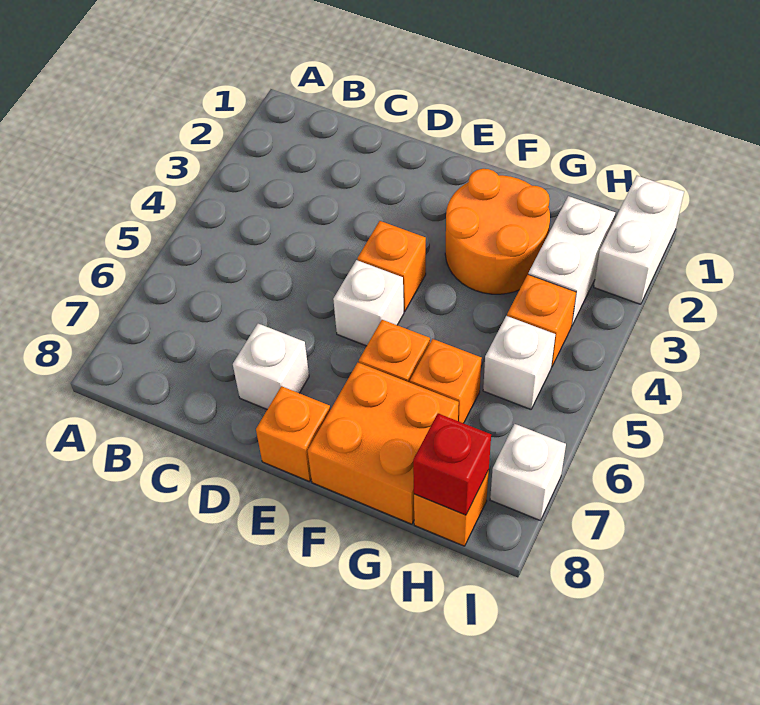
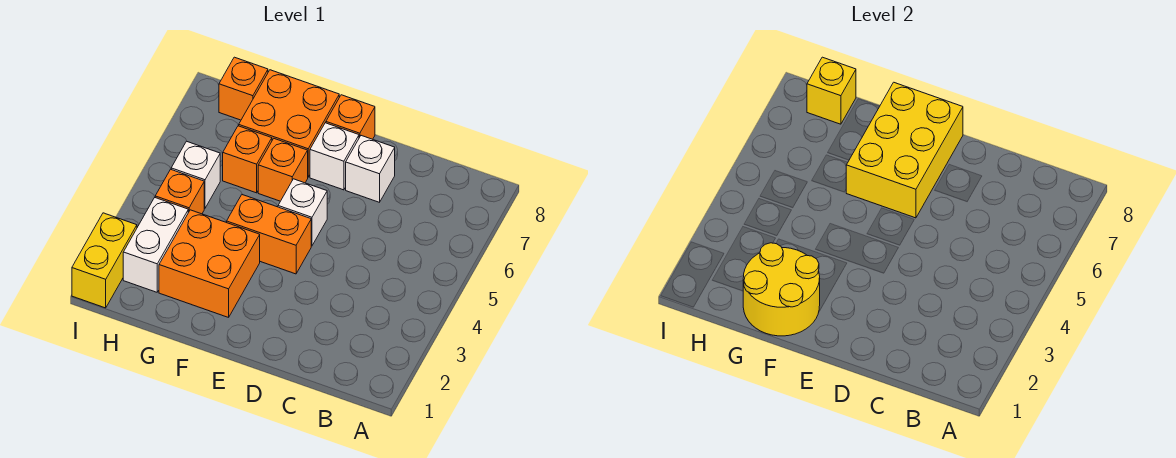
orange brick E4 level 1 -> orange brick E4:F4 level 1
none -> yellow brick E6:F8 level 2
none -> yellow round brick F1:G2 level 2
orange round brick F2:G3 level 1 -> orange brick F2:G3 level 1
red brick H8 level 2 -> yellow brick H8 level 2
white brick I1:I2 level 1 -> yellow brick I1:I2 level 1
white brick I7 level 1 -> white brick E7 level 1

